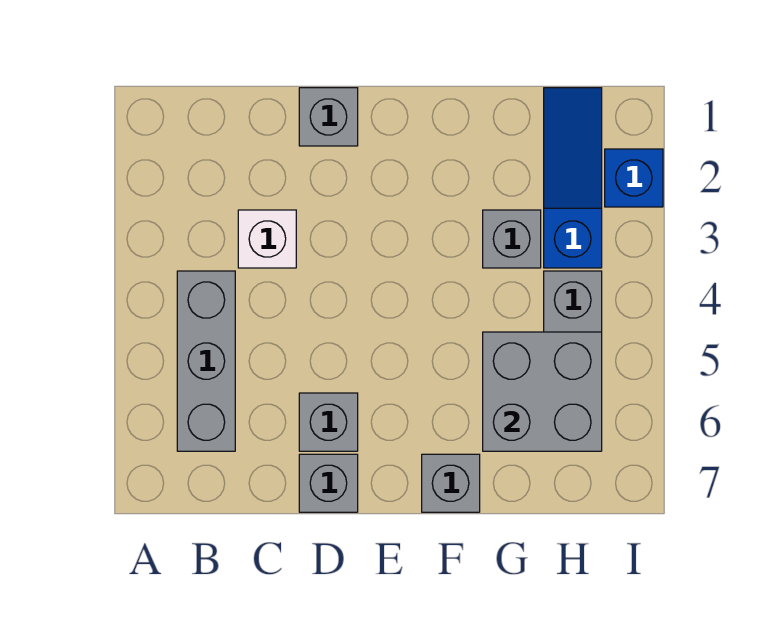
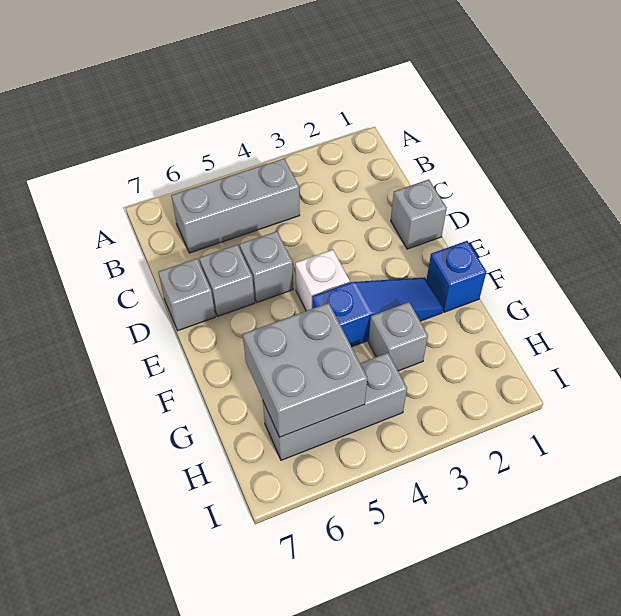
white brick C3 level 1 -> white brick E4 level 1
grey brick F7 level 1 -> grey brick D5 level 1
blue slope H1:H3 level 1 top 3 -> blue slope F2:F4 level 1 top 4
blue brick I2 level 1 -> blue brick F1 level 1

